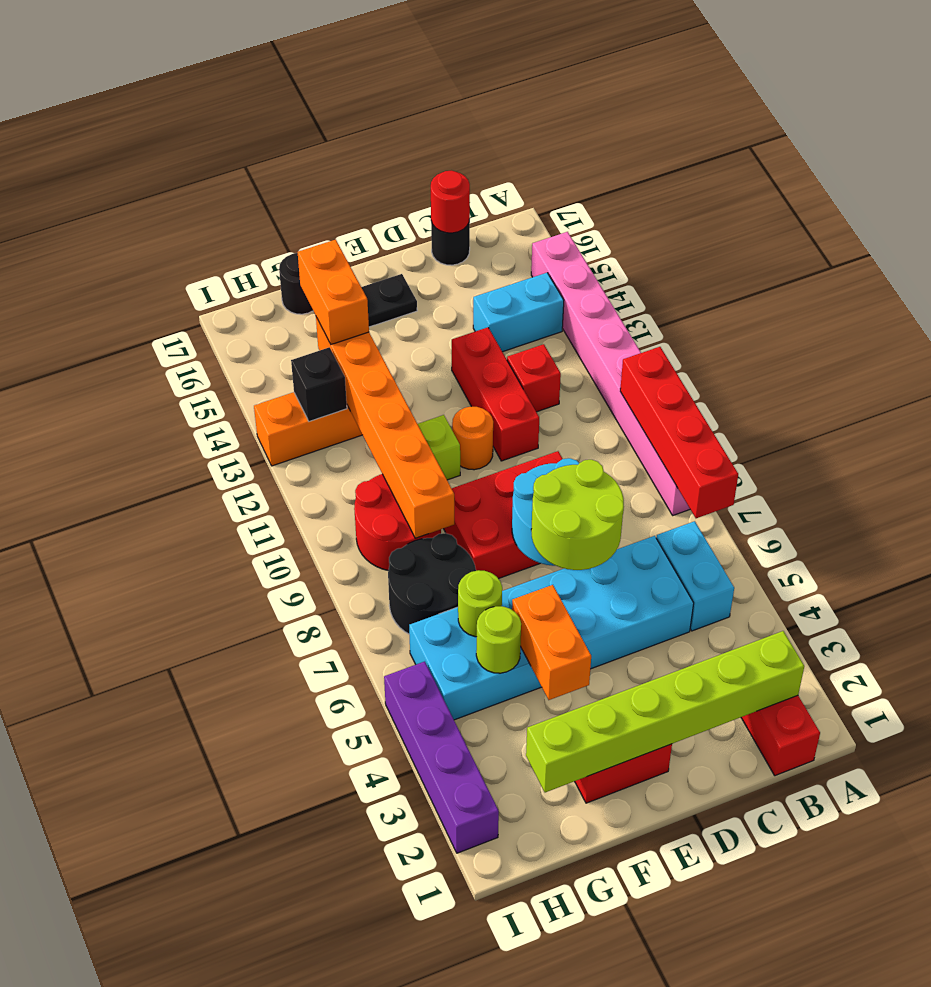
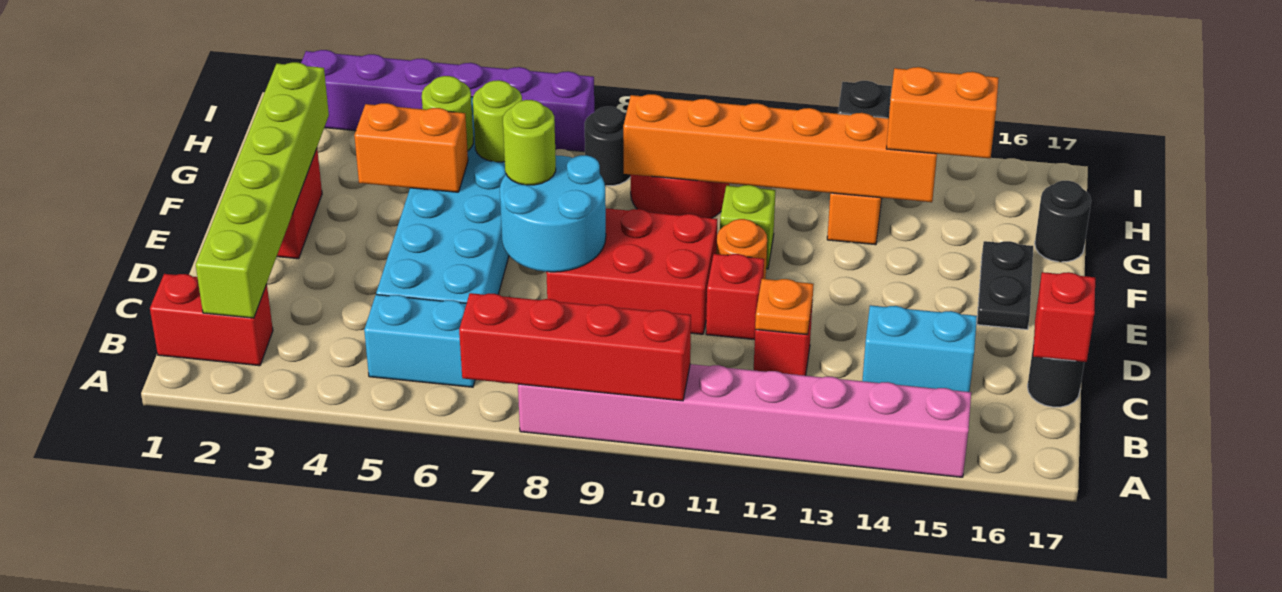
cyan brick B14:C14 level 1 -> cyan brick C14:C15 level 1
none -> orange plate C12 level 2
red round brick C17 level 2 -> red brick C17 level 2
lime round brick D6:E7 level 3 -> lime round brick E7 level 3
red brick D8:F9 level 1 -> red brick D8:E10 level 1
red brick D11:D13 level 1 -> red brick D11 level 1
black round brick G7:H8 level 1 -> black round brick H8 level 1
purple brick I2:I5 level 1 -> purple brick I2:I7 level 1

